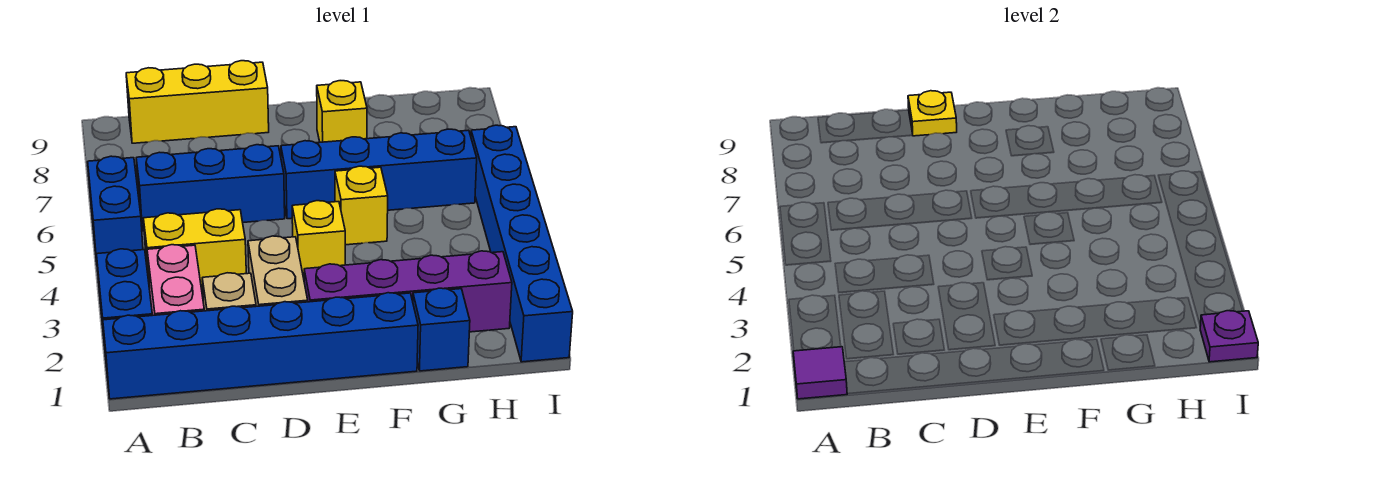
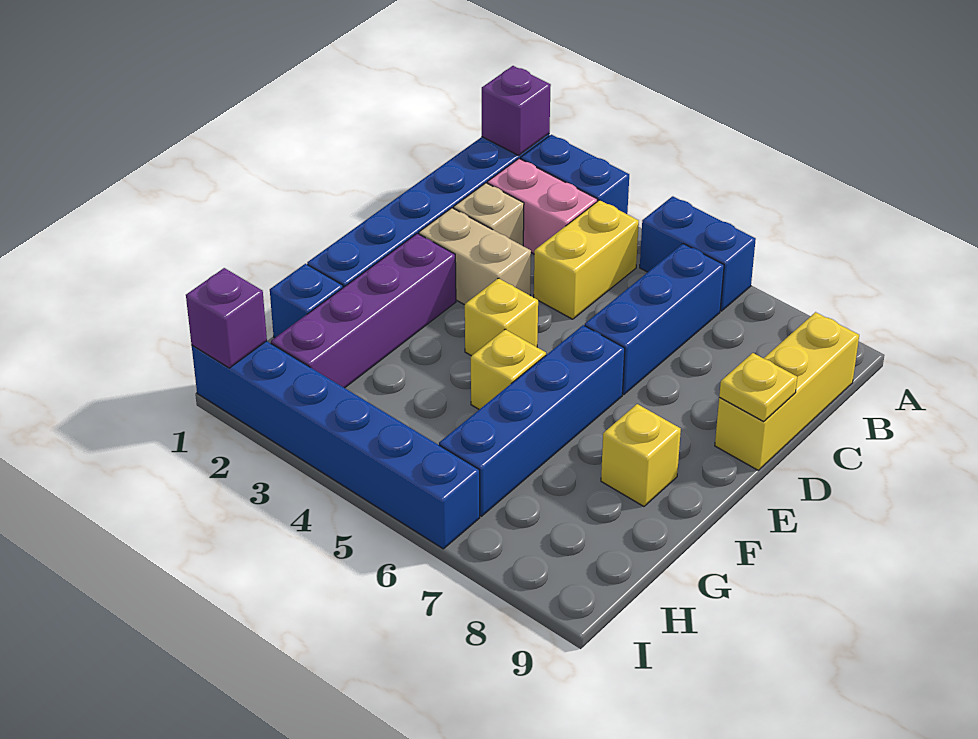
purple tile A1 level 2 -> purple brick A1 level 2
purple plate I1 level 2 -> purple brick I1 level 2

